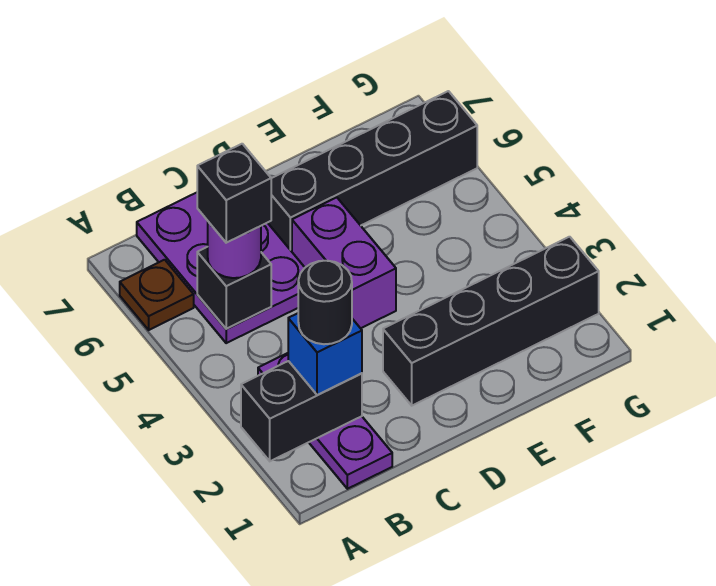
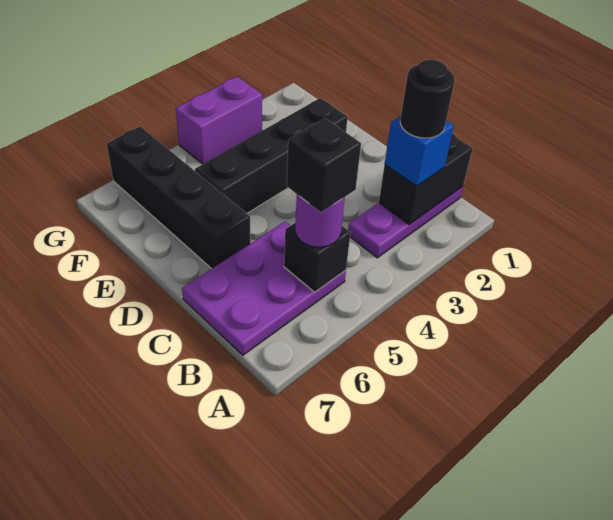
black brick A2:B2 level 2 -> black brick B1:B2 level 2
brown plate A6 level 1 -> none
black brick D2:G2 level 1 -> black brick E2:E5 level 1
purple brick D4:D5 level 1 -> purple brick G3:G4 level 1

